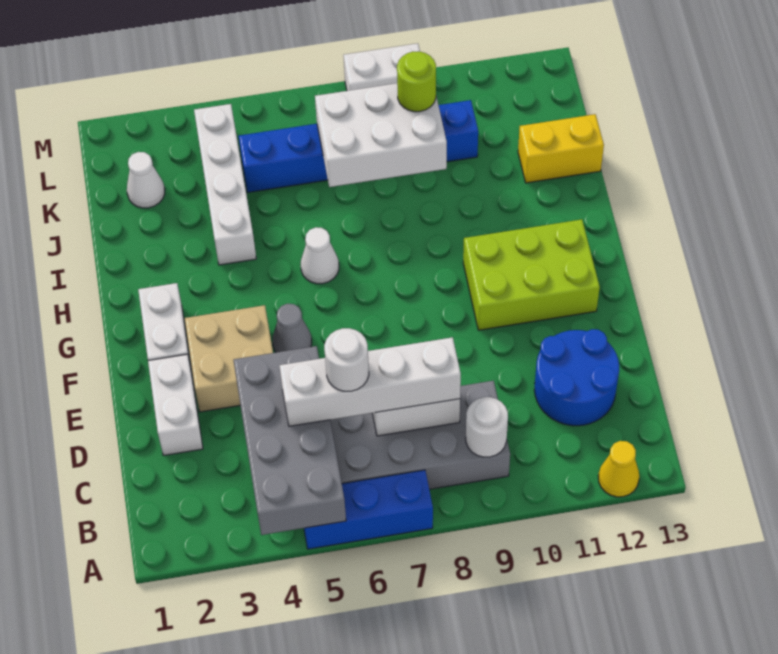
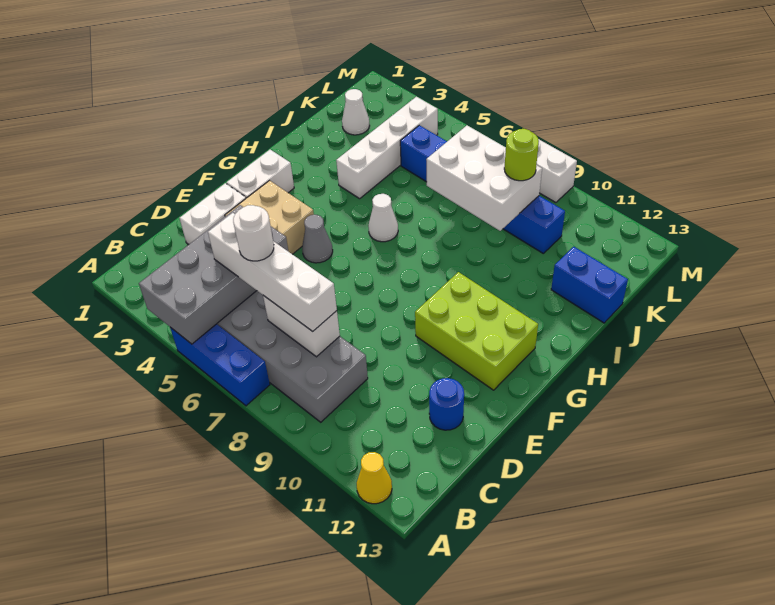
white round brick B9 level 2 -> none
blue round brick C11:D12 level 1 -> blue round brick D12 level 1
yellow brick J12:J13 level 1 -> blue brick J12:J13 level 1

